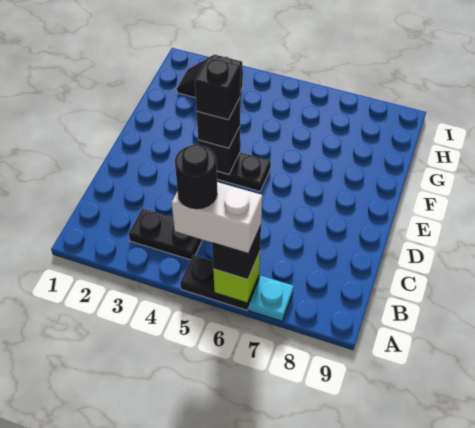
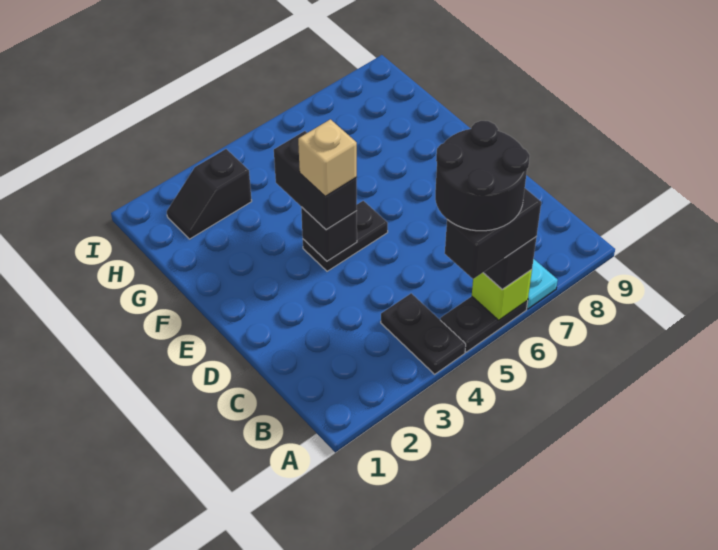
white brick A5:A6 level 4 -> black brick A5:A6 level 4
black round brick A5 level 5 -> black round brick A5:B6 level 5
black plate B3:B4 level 1 -> black plate A4:B4 level 1
black brick E4 level 3 -> black brick E4:F4 level 3
black brick E4 level 4 -> tan brick E4 level 4

